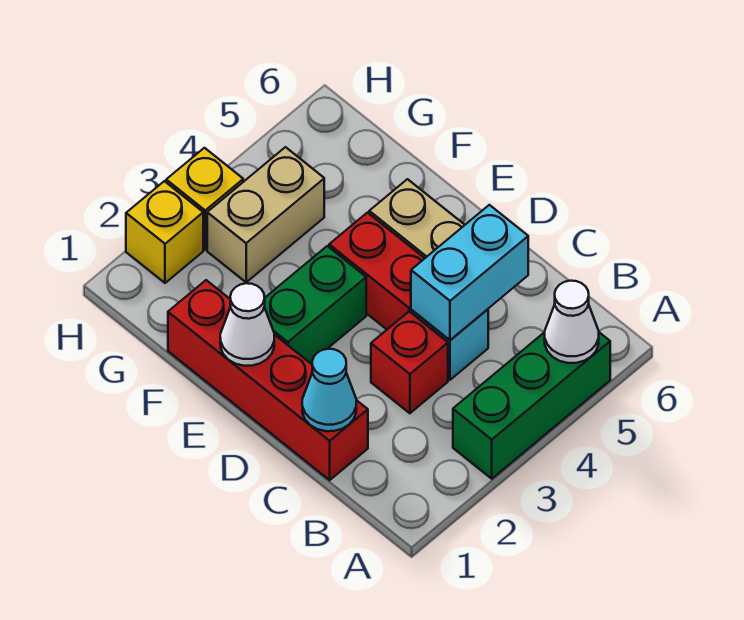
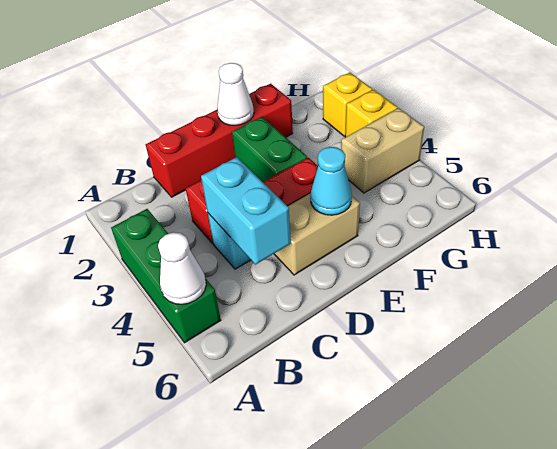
cyan cone C1 level 2 -> cyan cone E5 level 2
tan brick G3:G4 level 1 -> tan brick G4:H4 level 1

